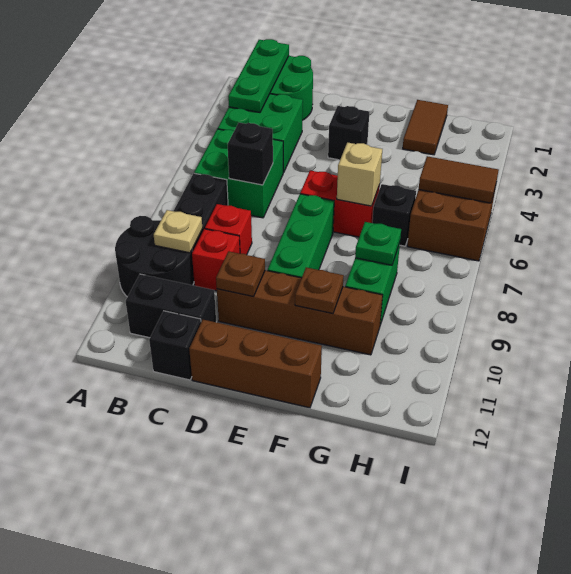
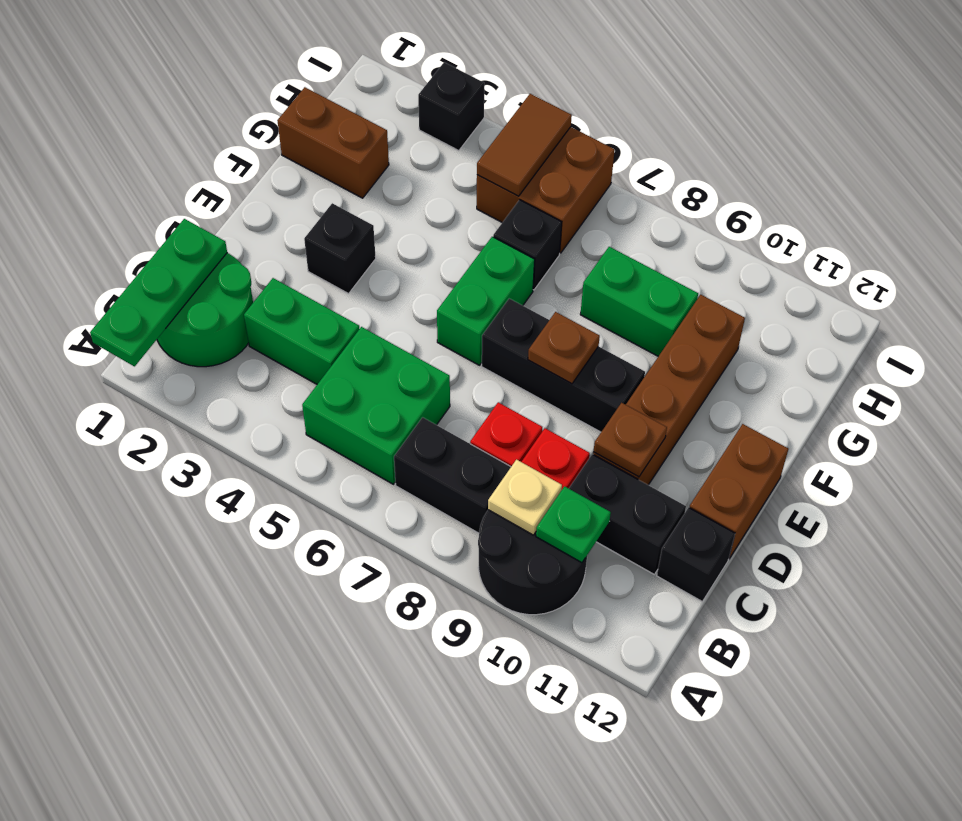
green plate B1:B3 level 2 -> green plate A1:C1 level 2
green brick B3:C4 level 1 -> green brick C3:C4 level 1
black brick B11:C11 level 1 -> black brick C10:C11 level 1
black brick C6 level 2 -> black brick I3 level 1
brown brick D12:F12 level 1 -> brown brick D12:E12 level 1
red brick E6:F6 level 1 -> green brick E6:F6 level 1
green brick E7:E9 level 1 -> black brick E7:E9 level 1
tan brick F6 level 2 -> none
brown plate F10 level 2 -> brown plate E8 level 2
brown tile G1:G2 level 1 -> brown brick G1:G2 level 1
green plate G8 level 2 -> green plate B10 level 2

